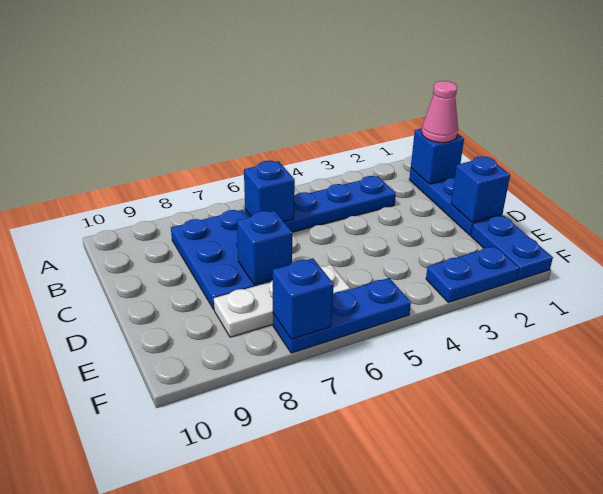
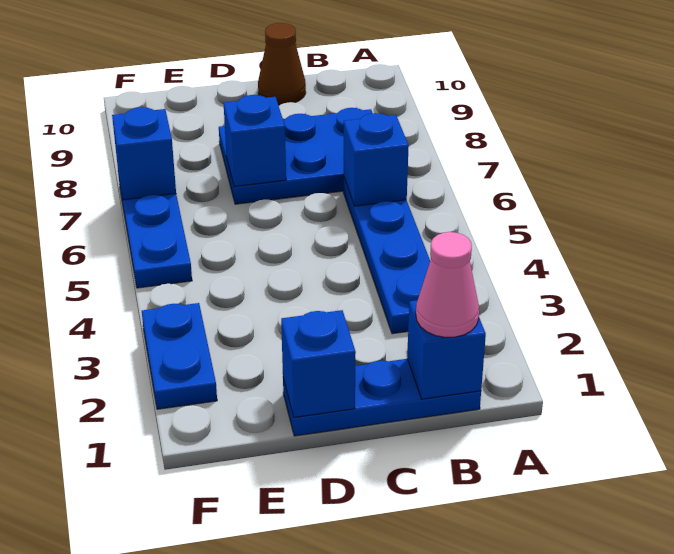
none -> brown cone C10 level 1
blue plate E1:F1 level 1 -> none
white plate E6:E8 level 1 -> none

